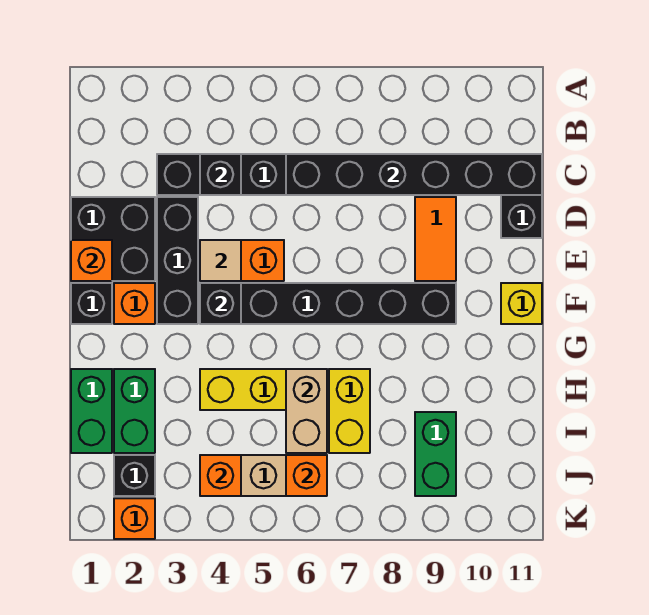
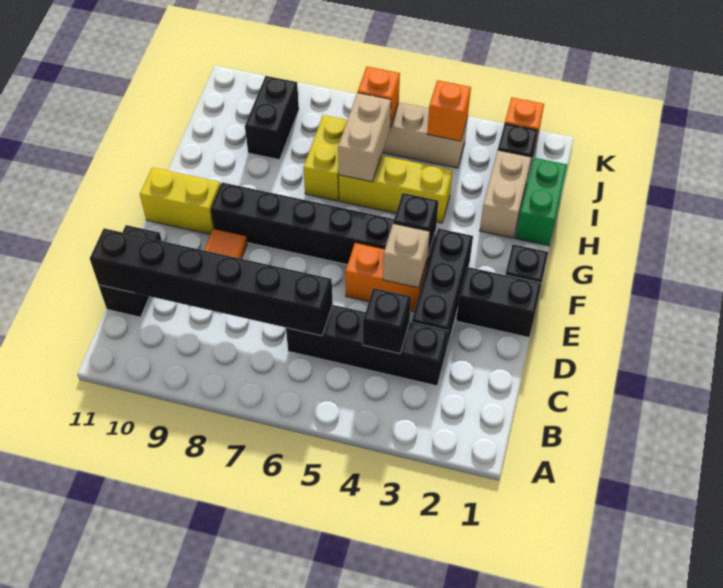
black brick D1:E2 level 1 -> black brick E1:E2 level 1
orange brick E1 level 2 -> none
tan tile E4 level 2 -> tan brick E4 level 2
orange brick F2 level 1 -> none
yellow brick F11 level 1 -> yellow brick F10:F11 level 1
green brick H2:I2 level 1 -> tan brick H2:I2 level 1
green brick I9:J9 level 1 -> black brick I9:J9 level 1

